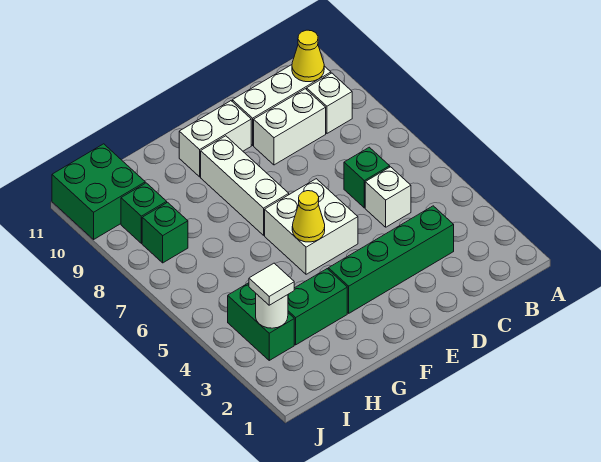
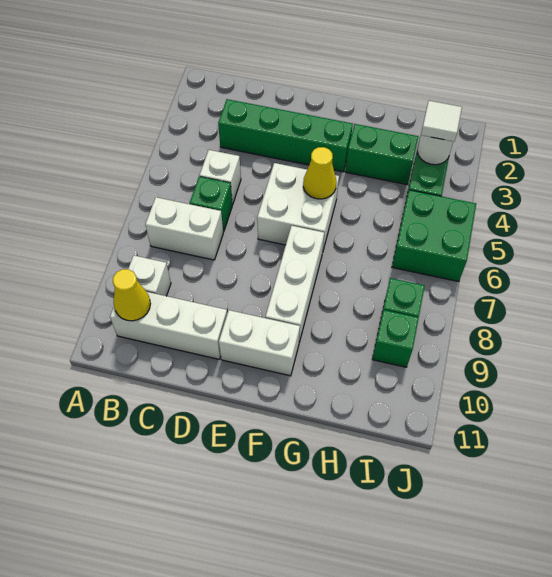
white brick C9:D9 level 1 -> white brick B7:C7 level 1
green brick I10:J11 level 1 -> green brick I5:J6 level 1

